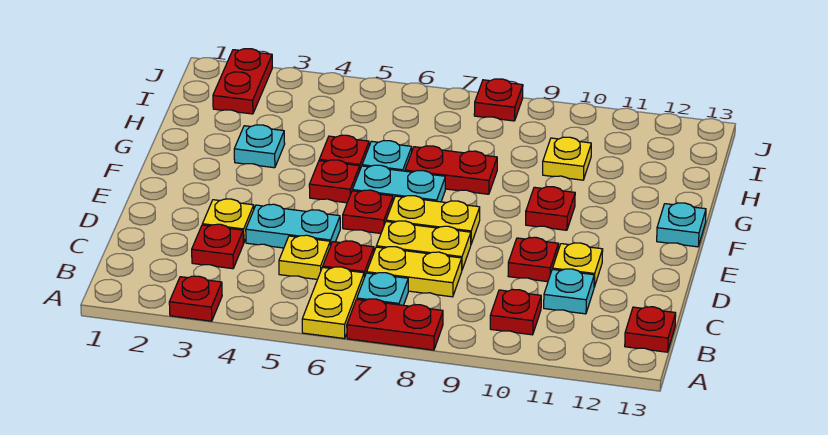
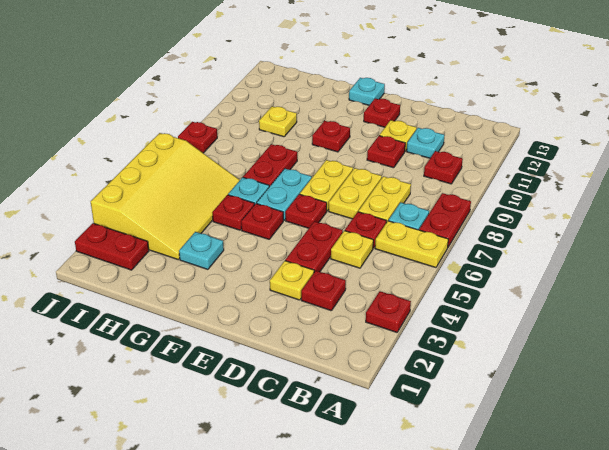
red plate B13 level 1 -> red plate E12 level 1
cyan plate D4:D5 level 1 -> red plate D4:D5 level 1
none -> yellow slope H3:J6 level 1 top J

